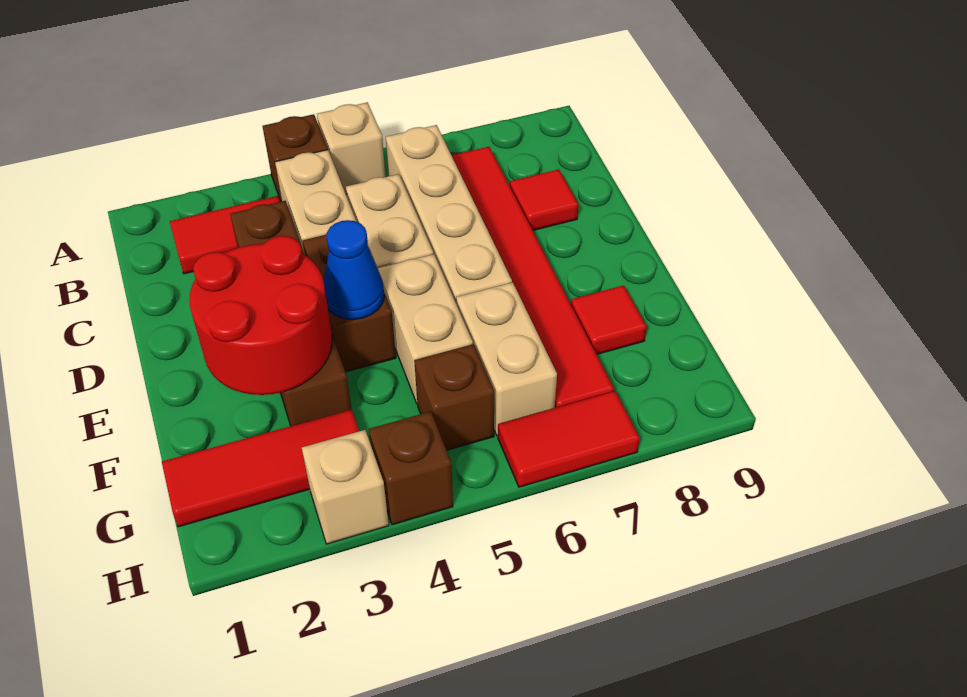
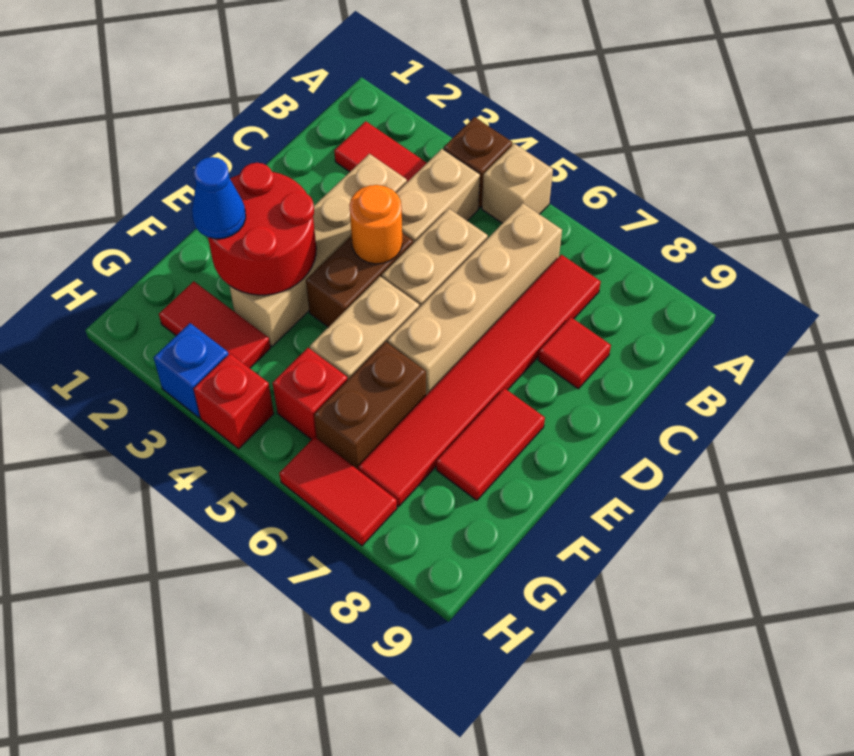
brown brick C3:F3 level 1 -> tan brick C3:F3 level 1
none -> orange round brick D4 level 2
blue cone E4 level 2 -> blue cone F2 level 3
tan brick F6:G6 level 1 -> brown brick F6:G6 level 1
red tile F8 level 1 -> red tile E8:F8 level 1
red tile G1:G3 level 1 -> red tile G2:G3 level 1
brown brick G5 level 1 -> red brick G5 level 1
tan brick H3 level 1 -> blue brick H3 level 1
brown brick H4 level 1 -> red brick H4 level 1

